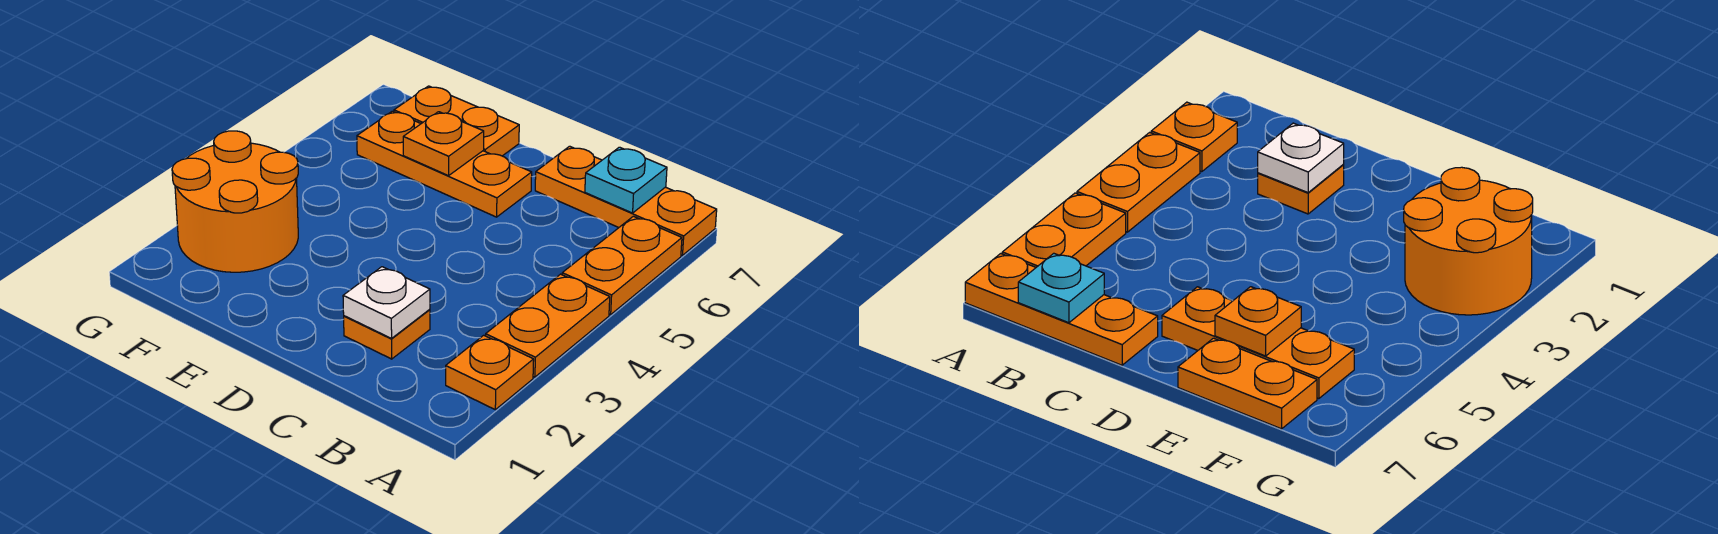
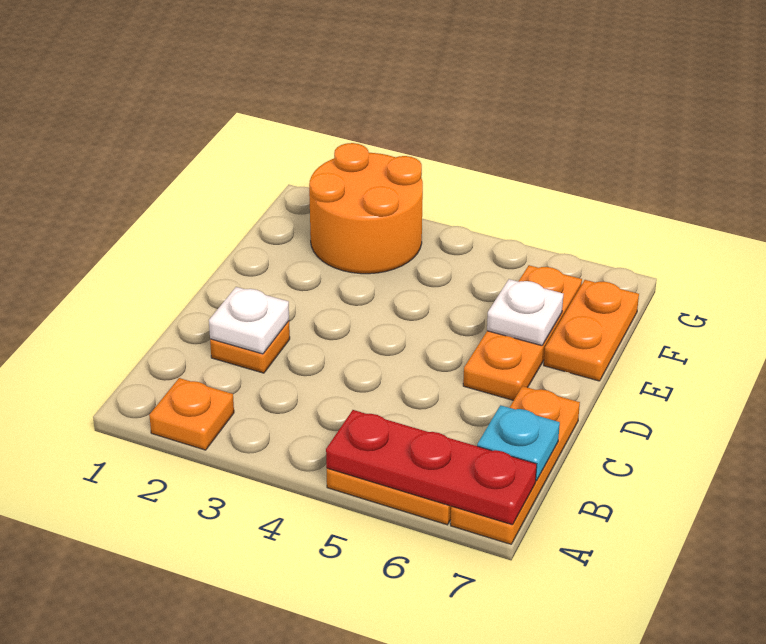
orange plate A3:A4 level 1 -> none
none -> red plate A5:A7 level 2
orange plate E6 level 2 -> white plate E6 level 2

